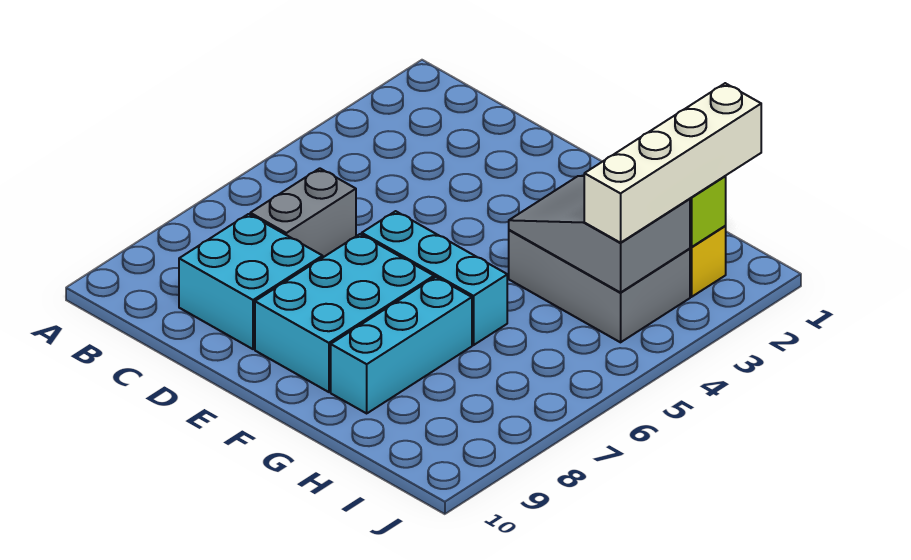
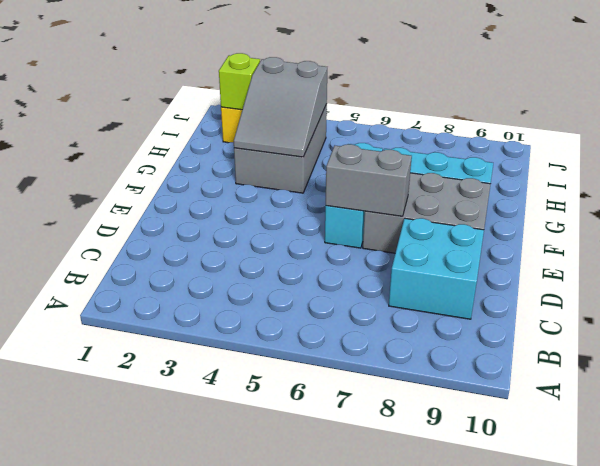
grey brick C6:C7 level 1 -> grey brick E6:E7 level 2
cyan brick E7:F9 level 1 -> grey brick E7:F9 level 1
white brick I1:I4 level 3 -> none

